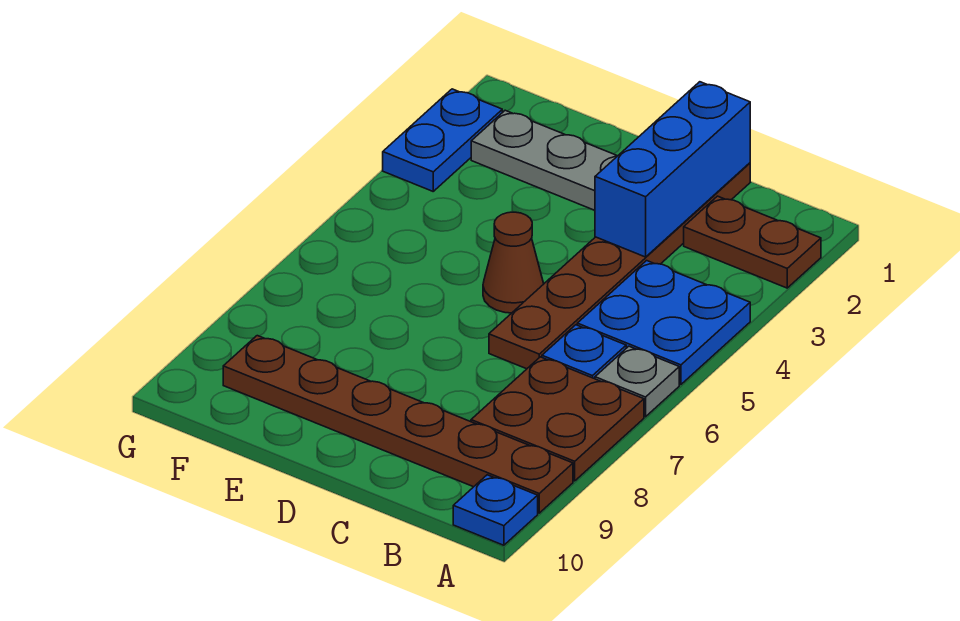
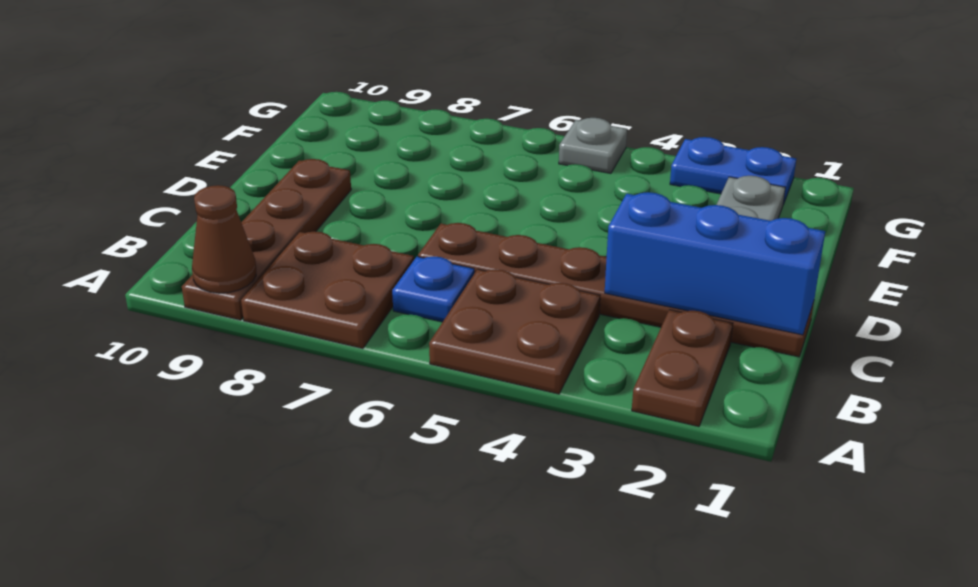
blue plate A4:B5 level 1 -> brown plate A4:B5 level 1
grey plate A6 level 1 -> grey plate G5 level 1
brown plate A9:F9 level 1 -> brown plate A9:D9 level 1
blue plate A10 level 1 -> none
brown cone D5 level 1 -> brown cone A9 level 2

